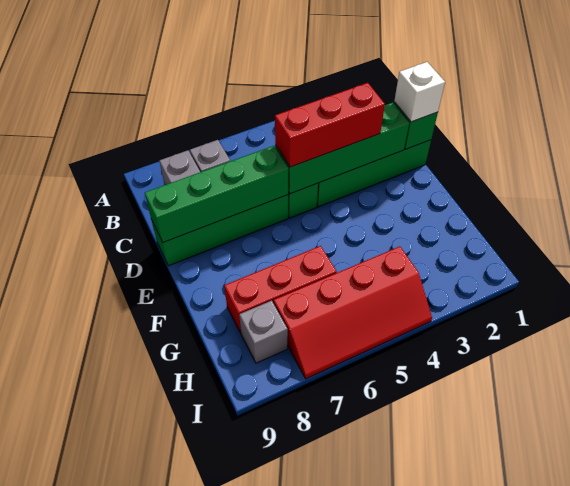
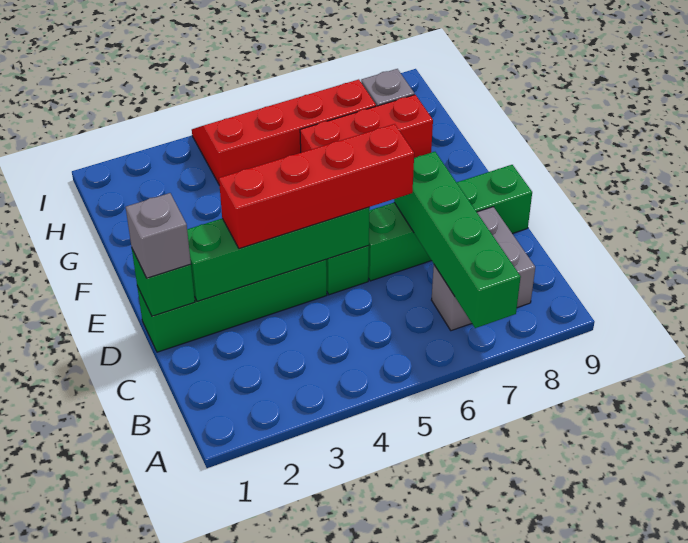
white brick D1 level 3 -> grey brick D1 level 3
red brick D3:D5 level 3 -> red brick D3:D6 level 3
green brick D6:D9 level 2 -> green brick A7:D7 level 2

